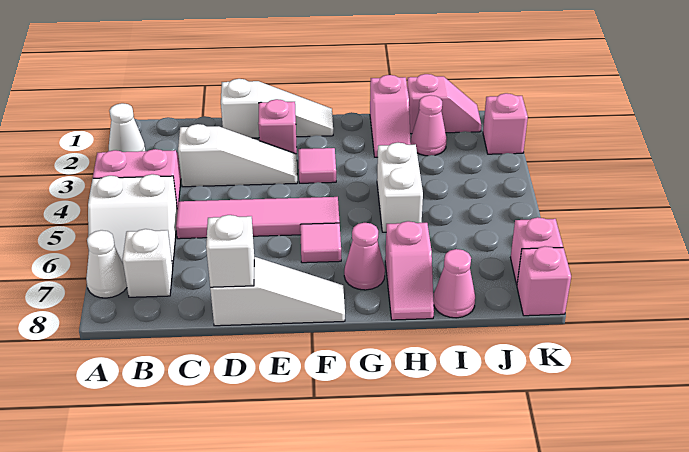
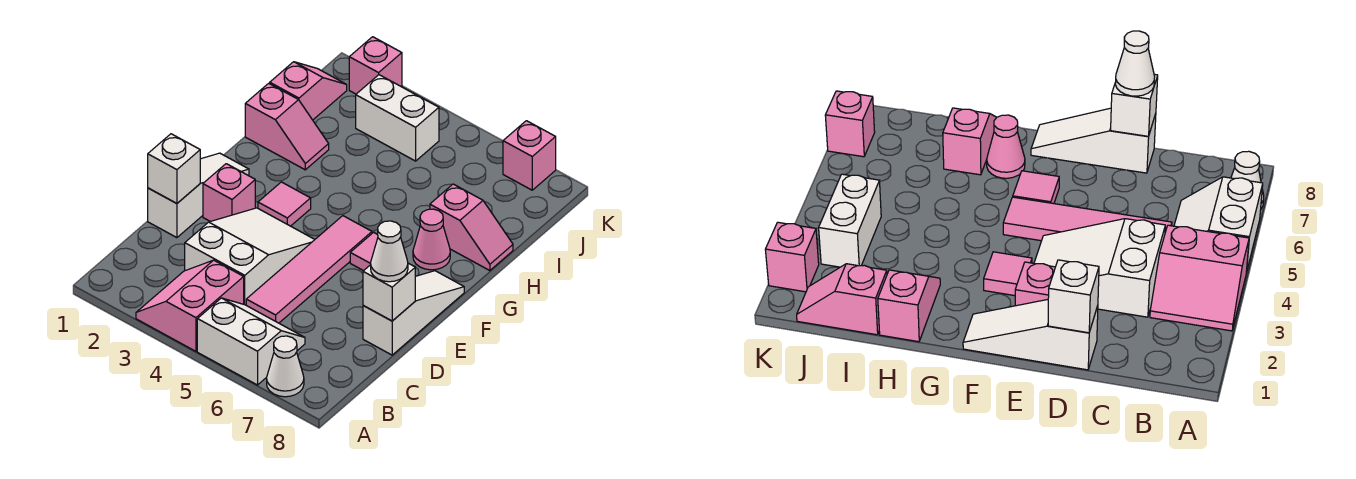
white cone A2 level 1 -> white cone D8 level 3
white slope A5:B6 level 1 top 5 -> white slope A5:B6 level 1 top A
white brick B7 level 1 -> white brick D1 level 2
white slope C3:E3 level 1 top C -> white slope C3:E4 level 1 top C
white brick H4:H5 level 1 -> white brick J3:J4 level 1
pink cone I2 level 1 -> none
pink cone I8 level 1 -> none
pink brick K8 level 1 -> none

